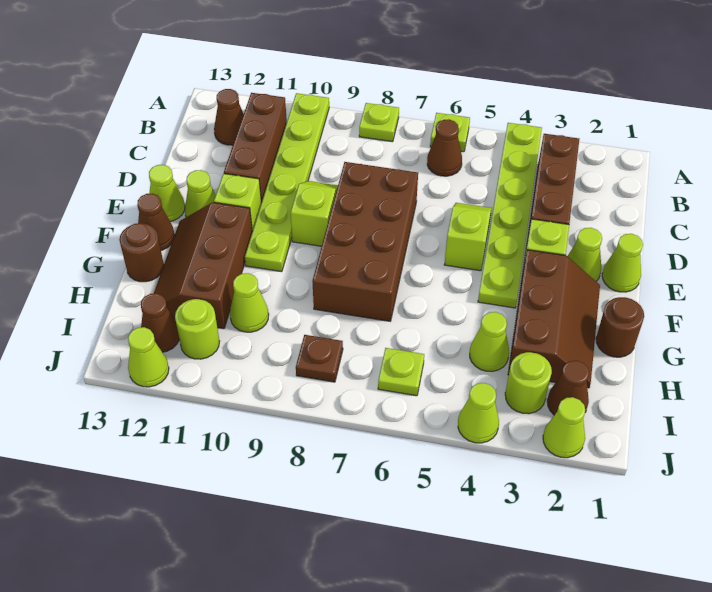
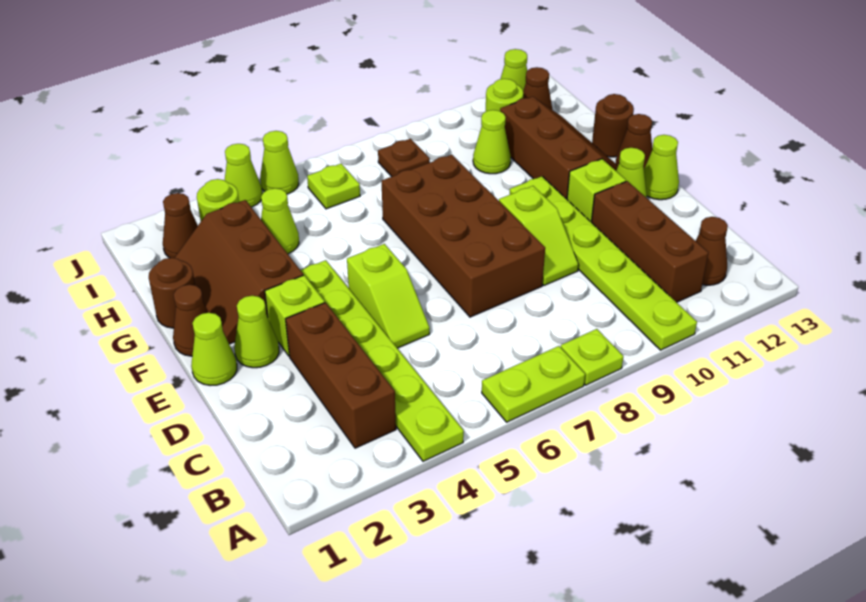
lime plate A6 level 1 -> lime plate A6:A7 level 1
brown cone B6 level 1 -> brown cone F1 level 1
lime cone J2 level 1 -> lime cone J5 level 1

